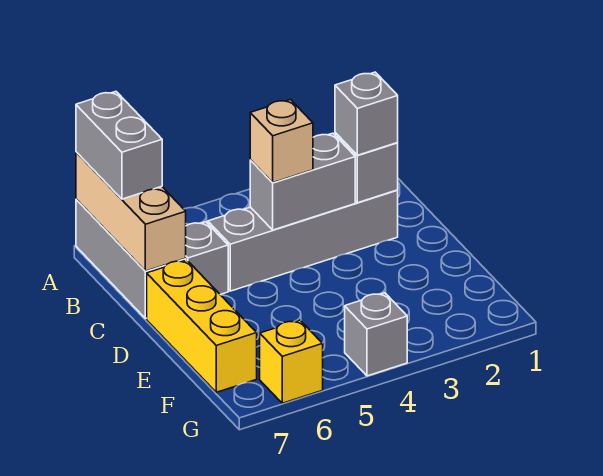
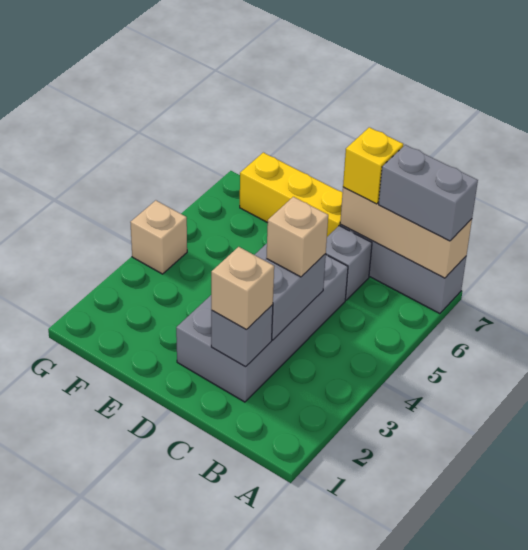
grey brick C2:C5 level 1 -> grey brick C2:D5 level 1
grey brick C2 level 3 -> tan brick C2 level 3
grey brick G4 level 1 -> tan brick G4 level 1
yellow brick G6 level 1 -> yellow brick C7 level 3

